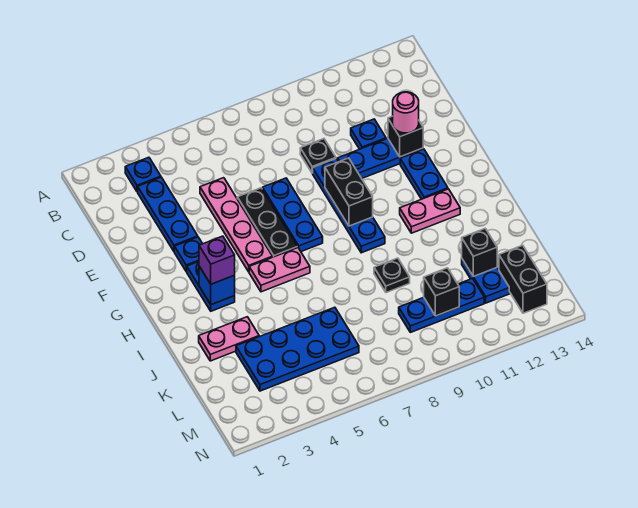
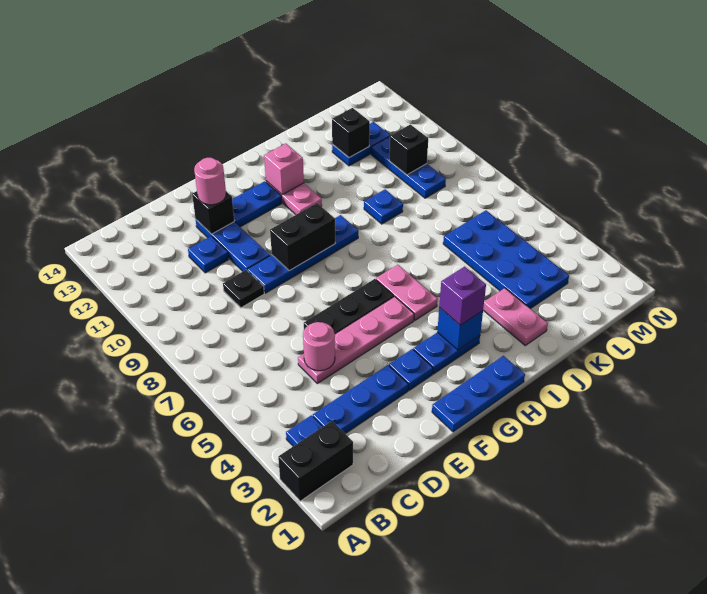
none -> pink round brick D5 level 2
blue plate E7:G7 level 1 -> blue plate F1:H1 level 1
none -> pink brick H12 level 2
black plate J9 level 1 -> blue plate J9 level 1
black brick L13:M13 level 1 -> black brick A2:B2 level 1

